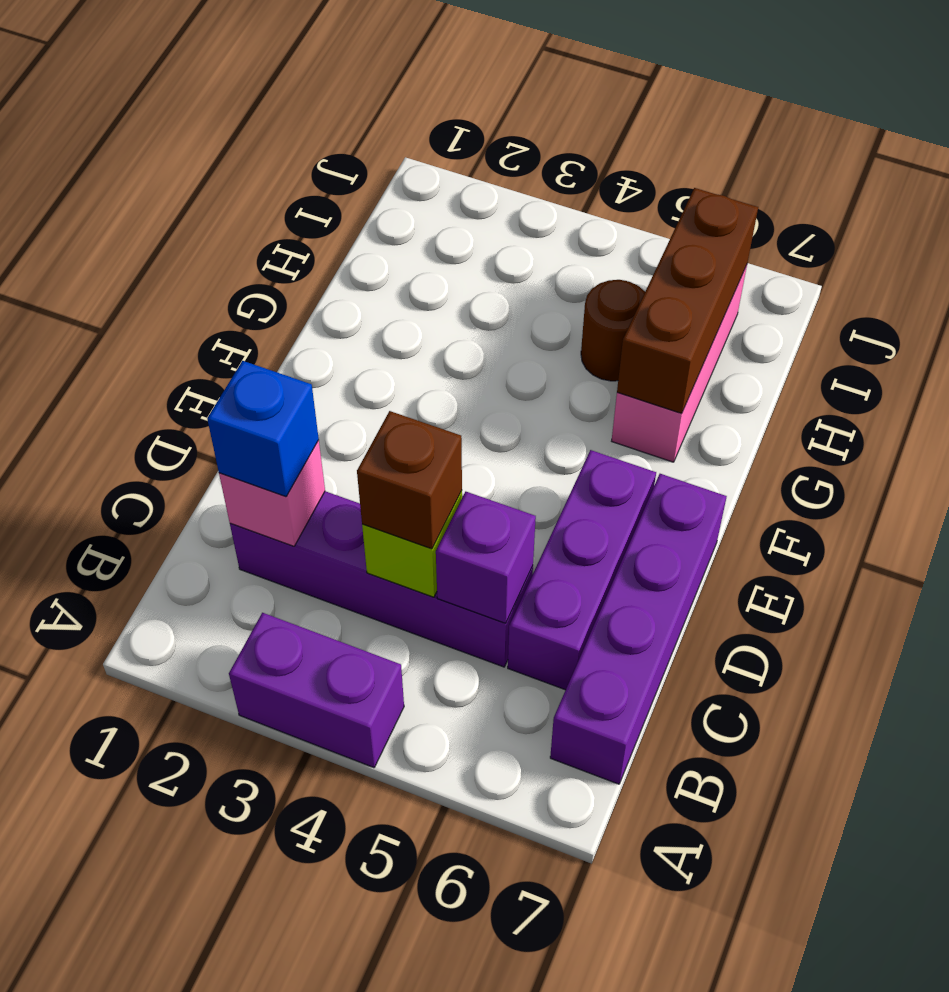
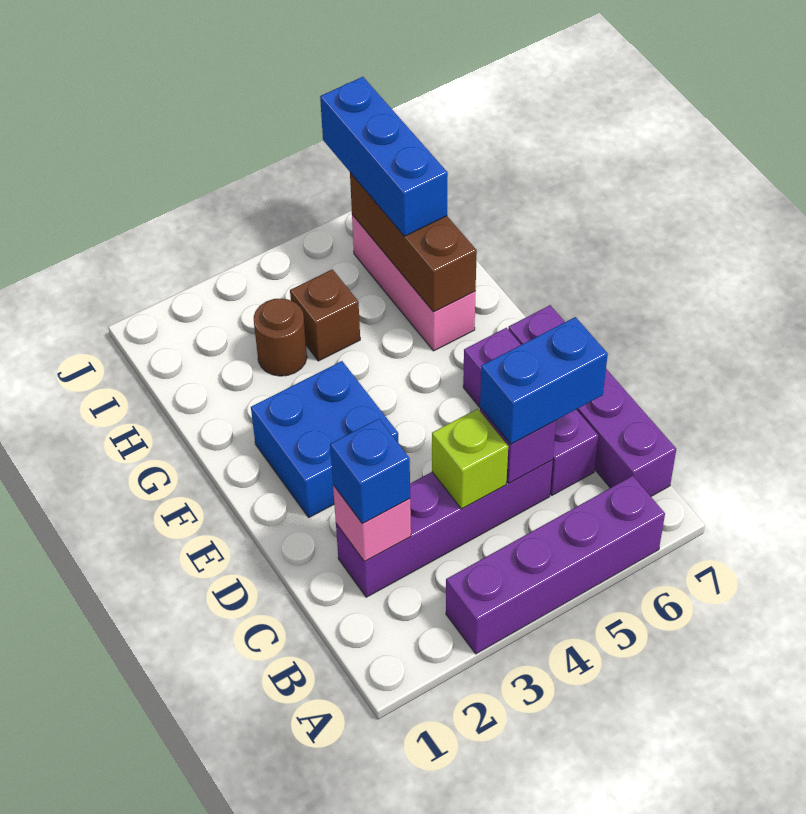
purple brick A3:A4 level 1 -> purple brick A3:A6 level 1
brown brick C4 level 3 -> brown brick H4 level 1
none -> blue brick C5:C6 level 3
none -> blue brick E2:F3 level 1
brown round brick H5 level 1 -> brown round brick H3 level 1
none -> blue brick H6:J6 level 3

